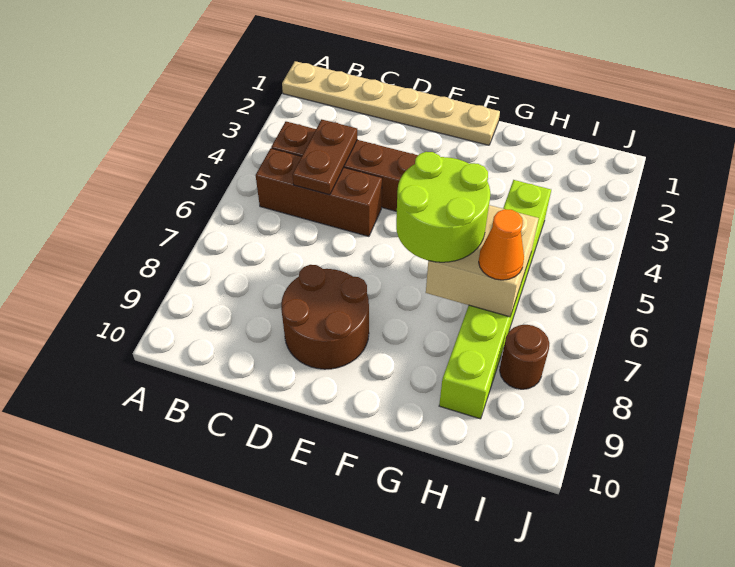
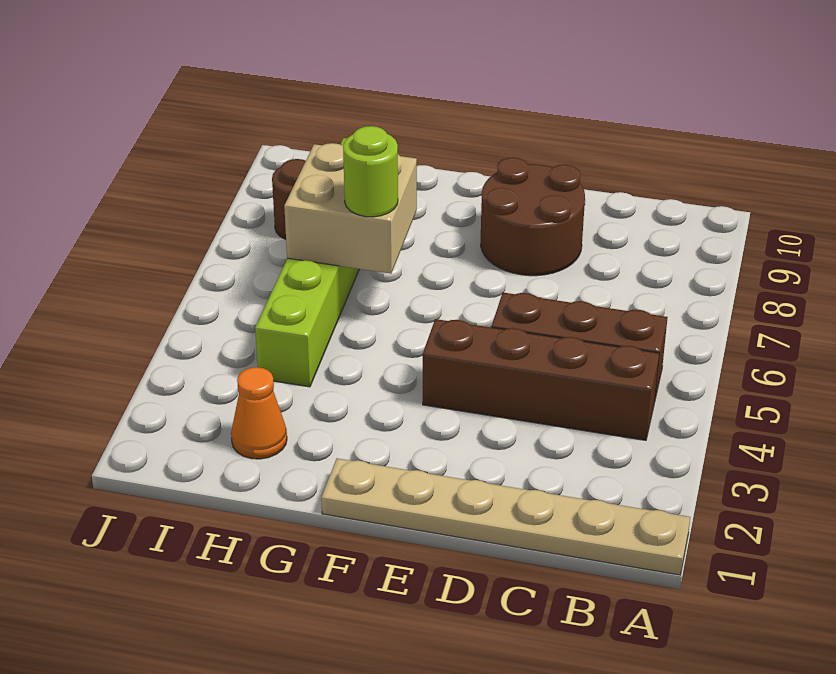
brown plate C4:C5 level 2 -> none
lime round brick F6:G7 level 3 -> lime round brick G6 level 3
orange cone H7 level 3 -> orange cone H2 level 1

